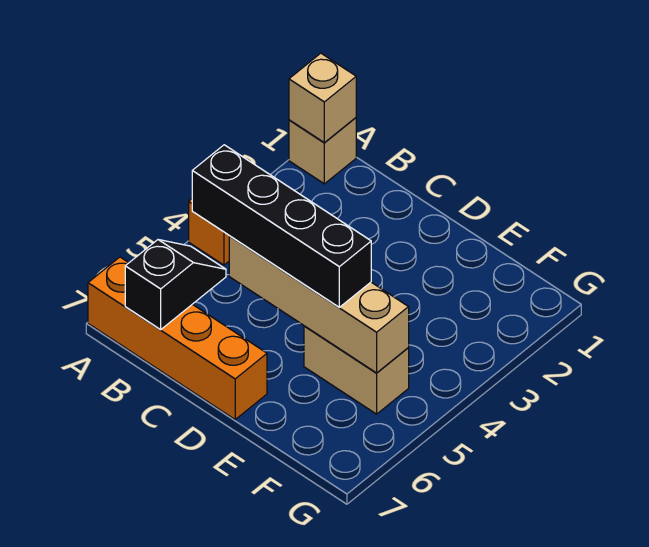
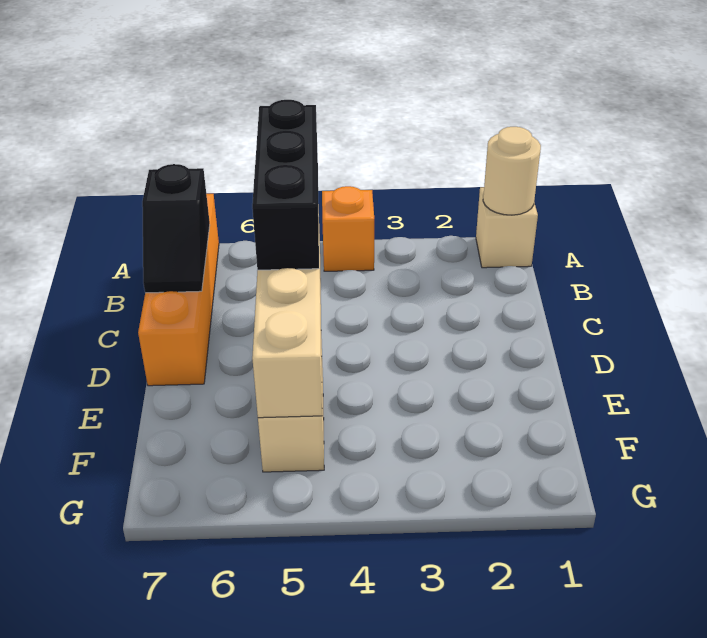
tan brick A1 level 2 -> tan round brick A1 level 2
black brick B5:E5 level 3 -> black brick B5:D5 level 3
black slope B6:B7 level 2 top 7 -> black slope B7:C7 level 2 top B

